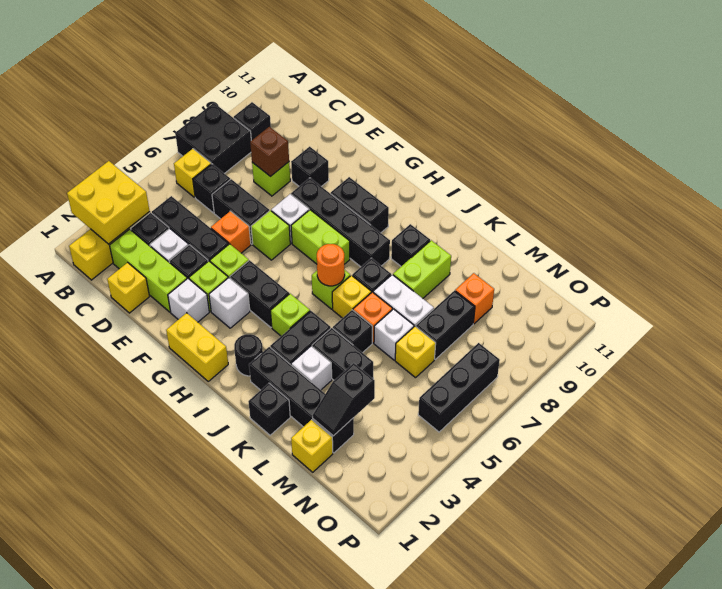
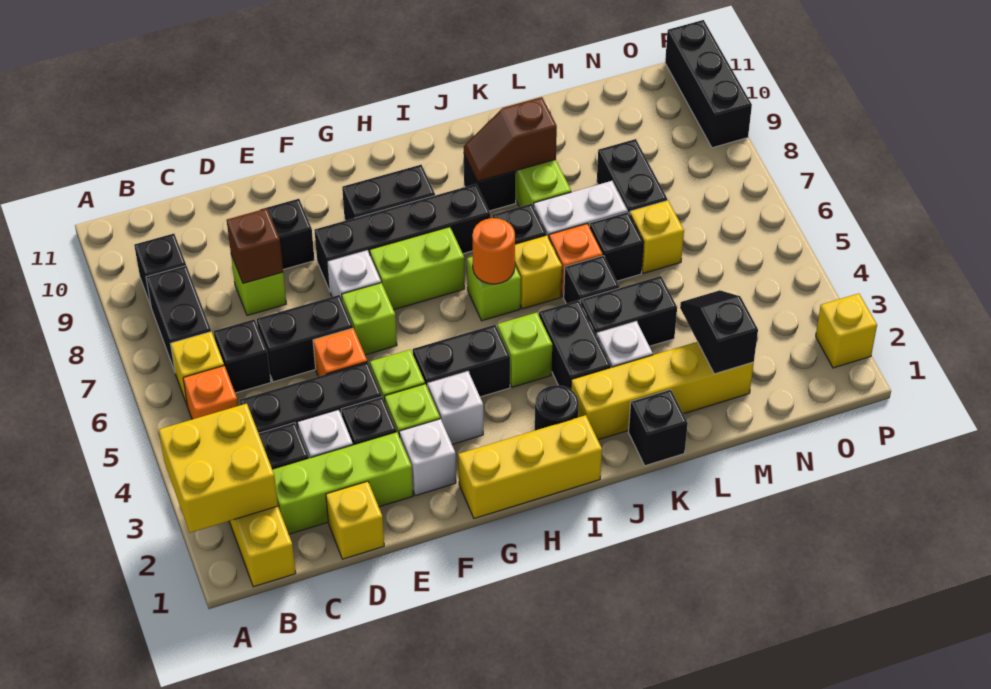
black brick A7:B8 level 1 -> black brick B7:B8 level 1
yellow brick G1:H1 level 1 -> yellow brick G1:I1 level 1
black brick J2:M2 level 1 -> yellow brick J2:M2 level 1
none -> brown slope J9:K9 level 2 top K
white brick L6 level 1 -> black brick L6 level 1
yellow brick M1 level 1 -> yellow brick P2 level 1
black slope M2:M3 level 2 top 3 -> black slope M2:M3 level 2 top 2
orange brick M9 level 1 -> orange brick B5 level 1
black brick O5:O7 level 1 -> black brick P9:P11 level 1

